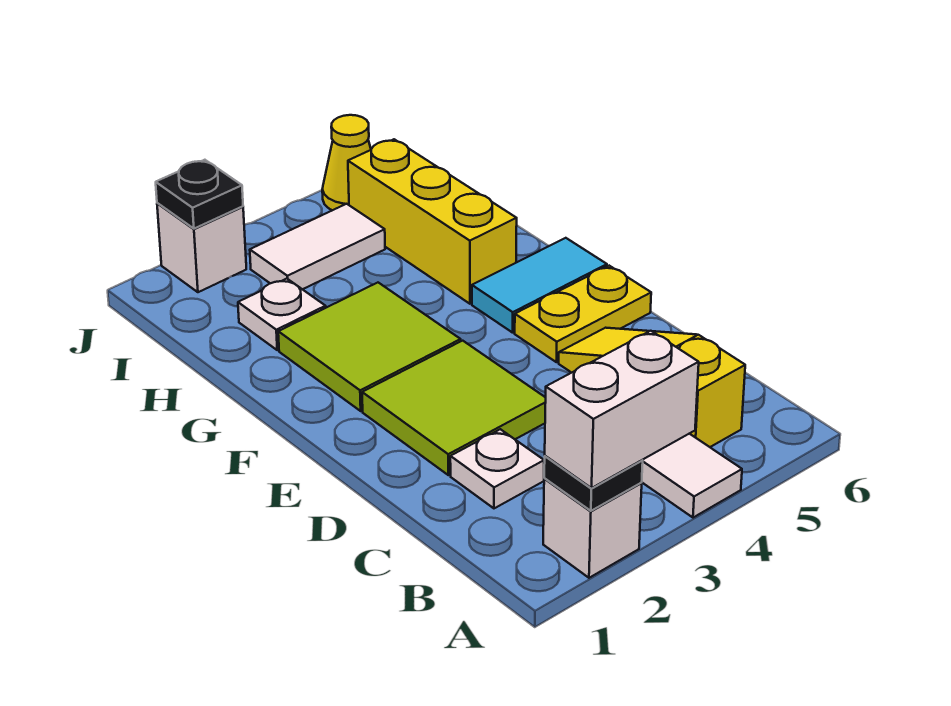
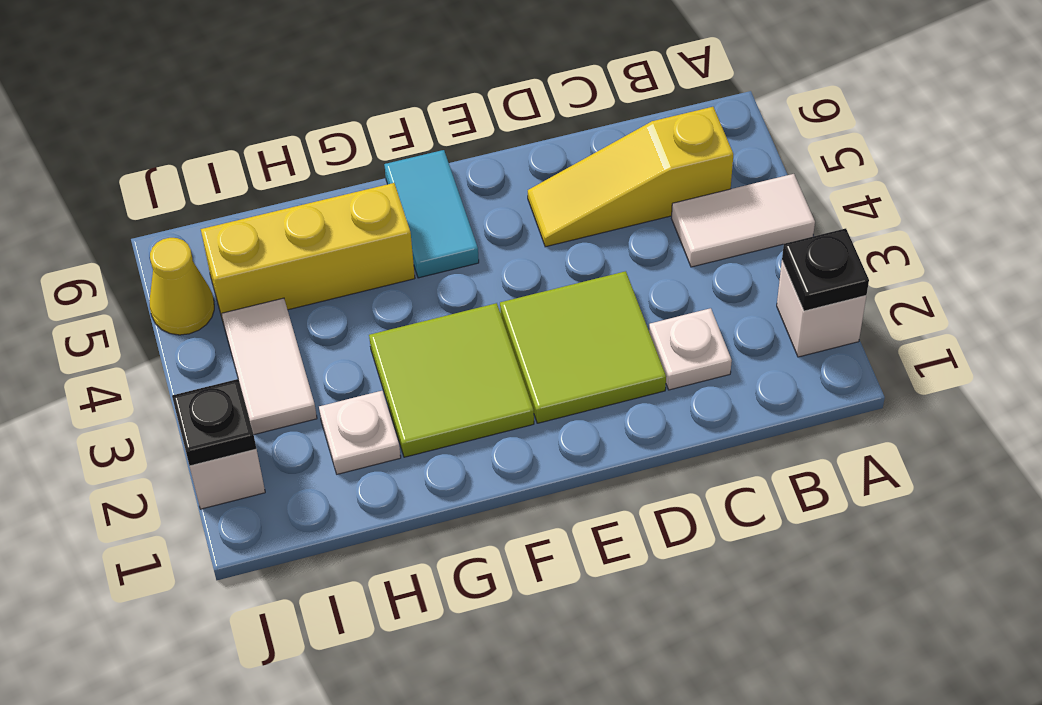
white brick A2:A3 level 3 -> none
yellow plate E5:E6 level 1 -> none

